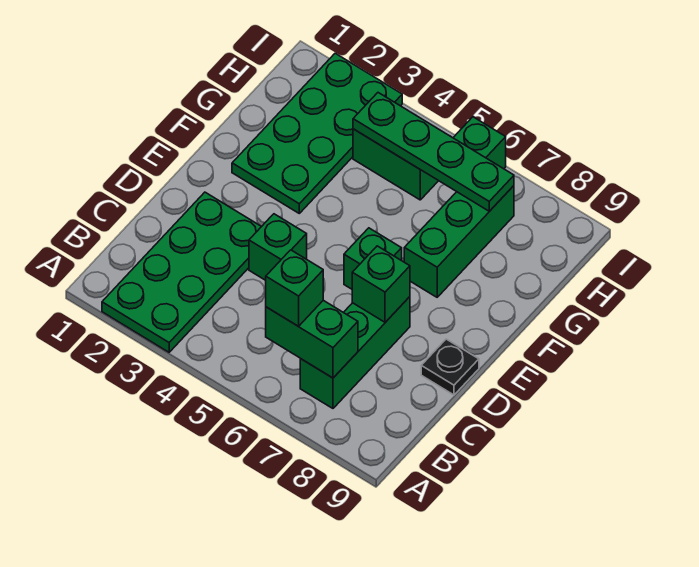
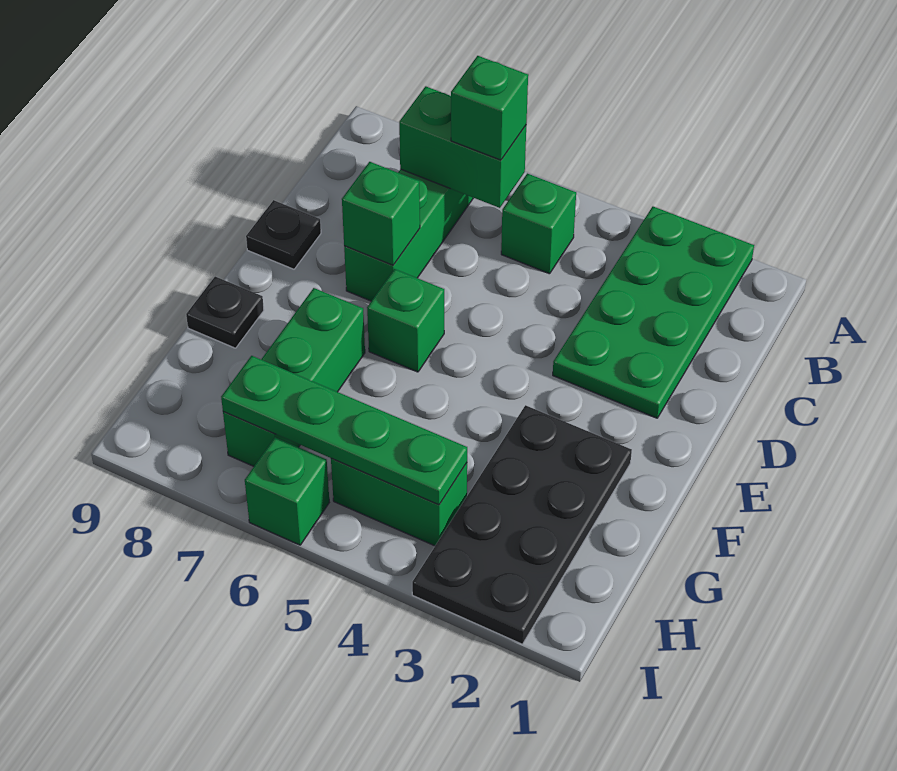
green brick D4 level 1 -> green brick B5 level 1
green plate F2:I3 level 1 -> black plate F2:I3 level 1
none -> black plate F9 level 1

